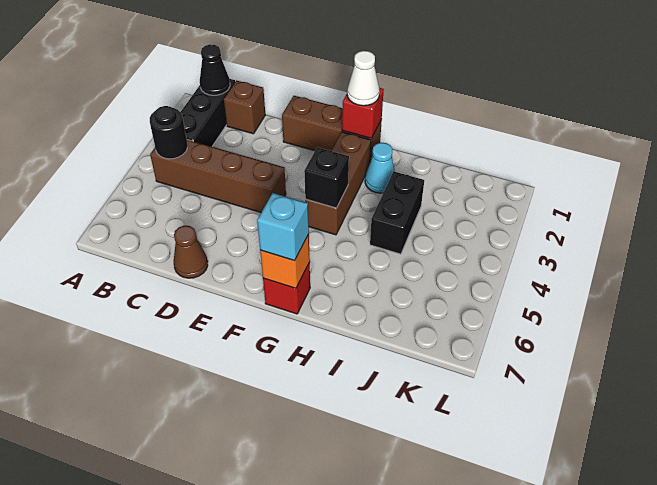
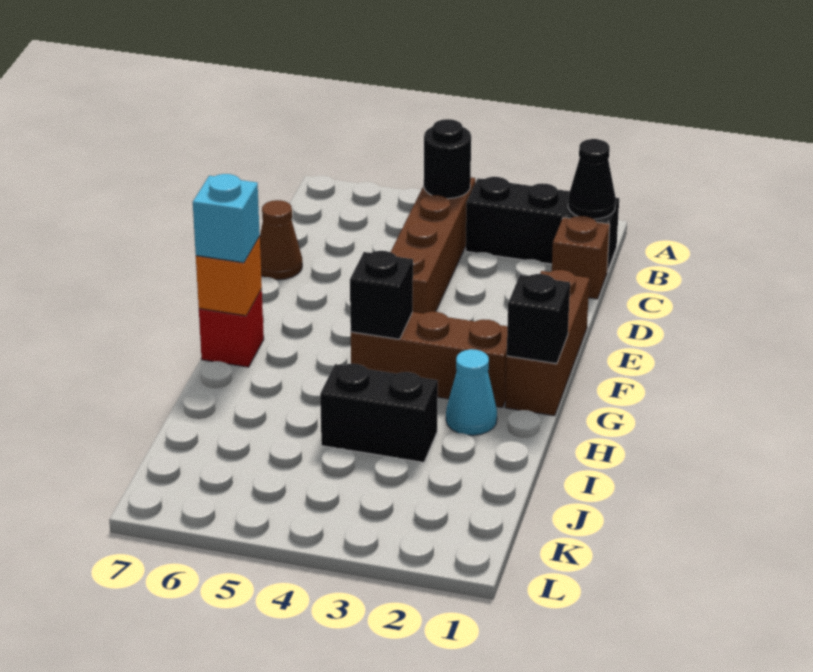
red brick G1 level 2 -> black brick G1 level 2
white cone G1 level 3 -> none

